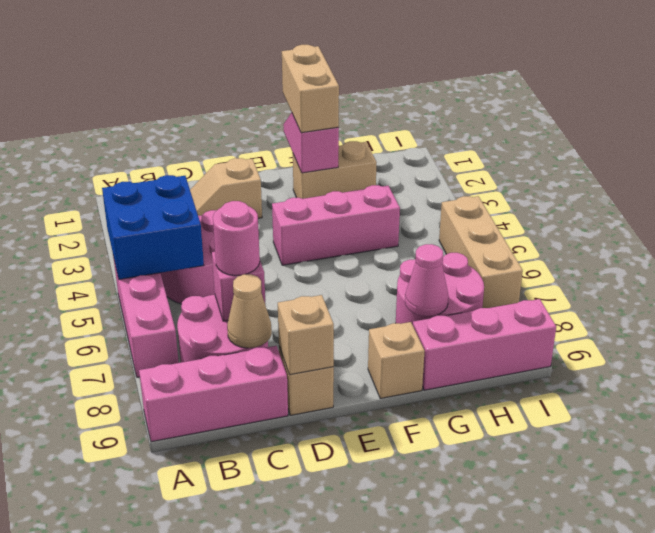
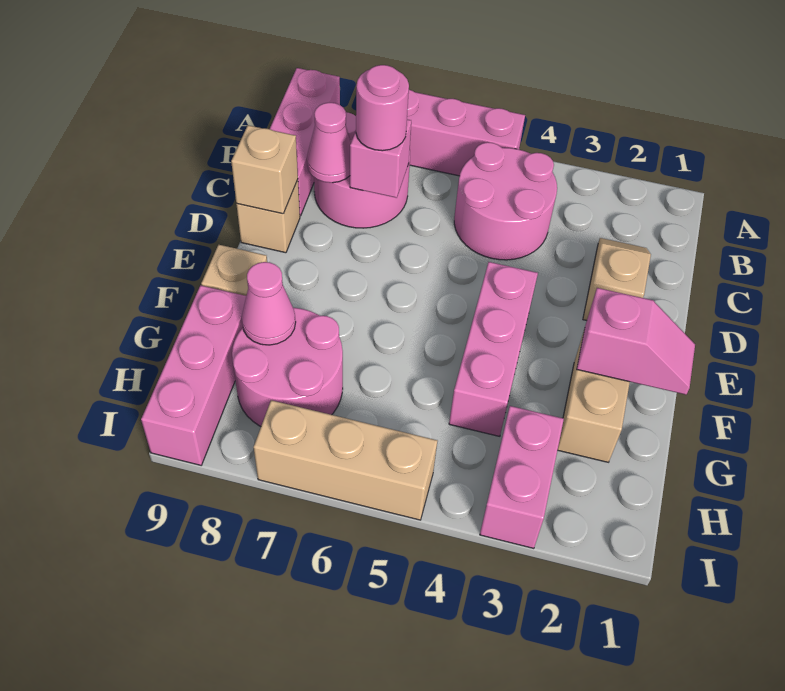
blue brick A4:B5 level 2 -> none
tan cone C8 level 2 -> pink cone C8 level 2
tan brick F1:F2 level 3 -> none
none -> pink brick H3:I3 level 1

